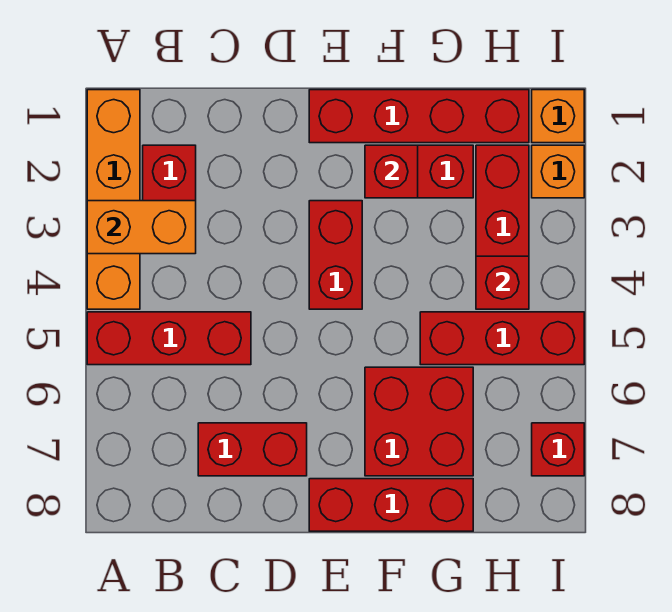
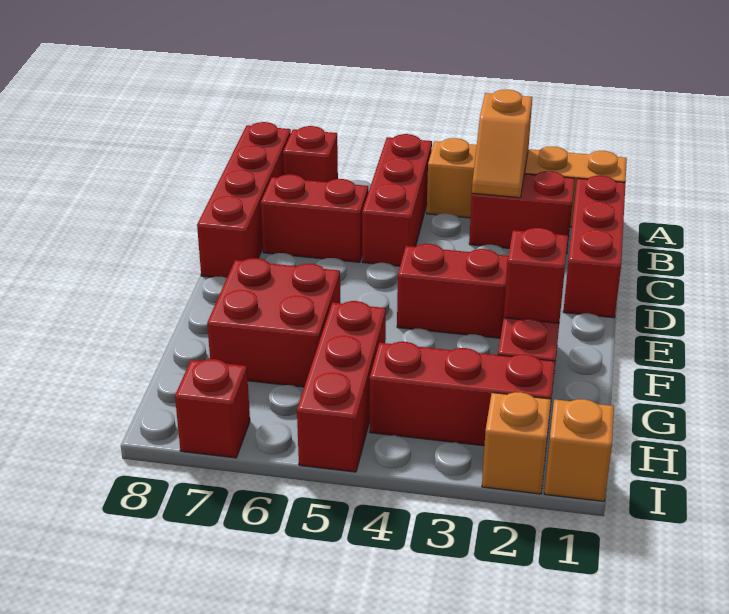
orange brick A3:B3 level 2 -> orange slope A3:B3 level 2 top A
red brick C7:D7 level 1 -> red brick C6:C7 level 1
red brick E1:H1 level 1 -> red brick A8:D8 level 1
red brick E8:G8 level 1 -> red brick B1:D1 level 1
red brick H4 level 2 -> red brick A7 level 1

